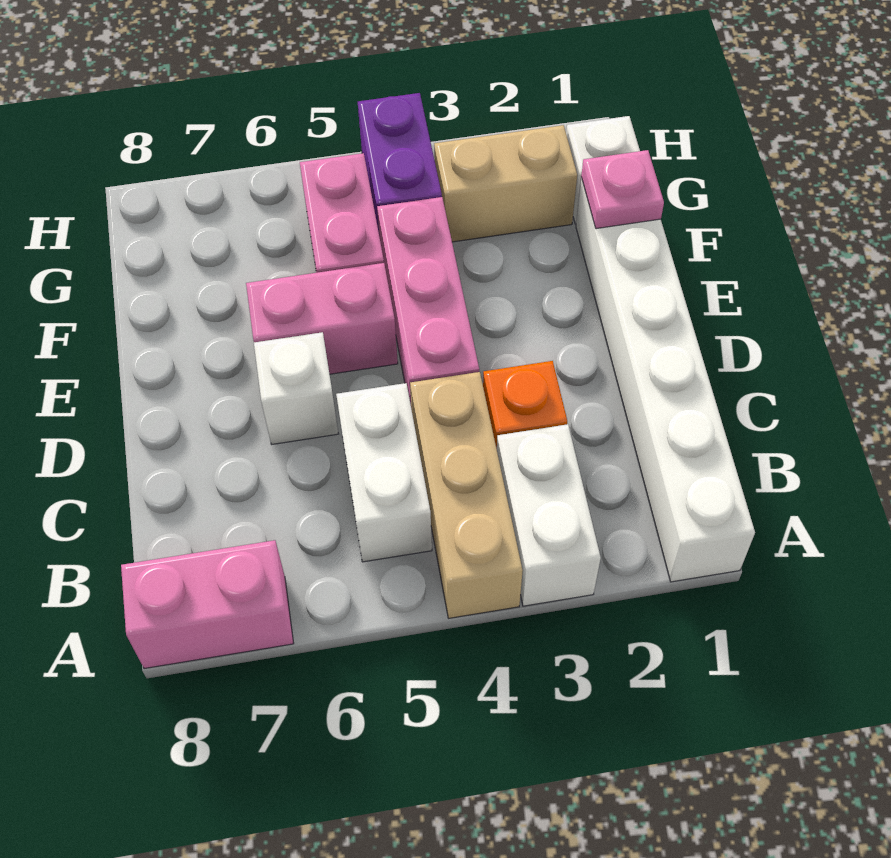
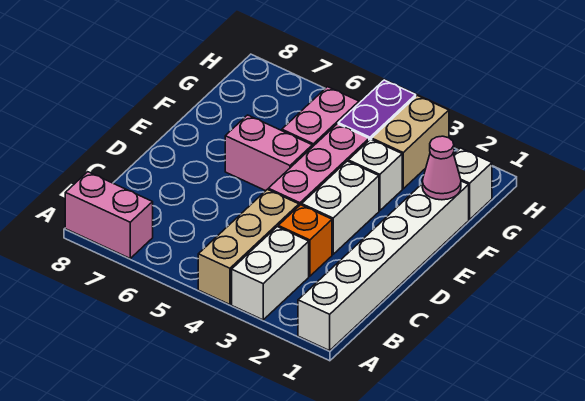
white brick B5:C5 level 1 -> white brick D3:E3 level 1
white brick D6 level 1 -> white brick F3 level 1
pink plate F1 level 2 -> pink cone F1 level 2
tan brick G2:G3 level 1 -> tan brick G3:H3 level 1

